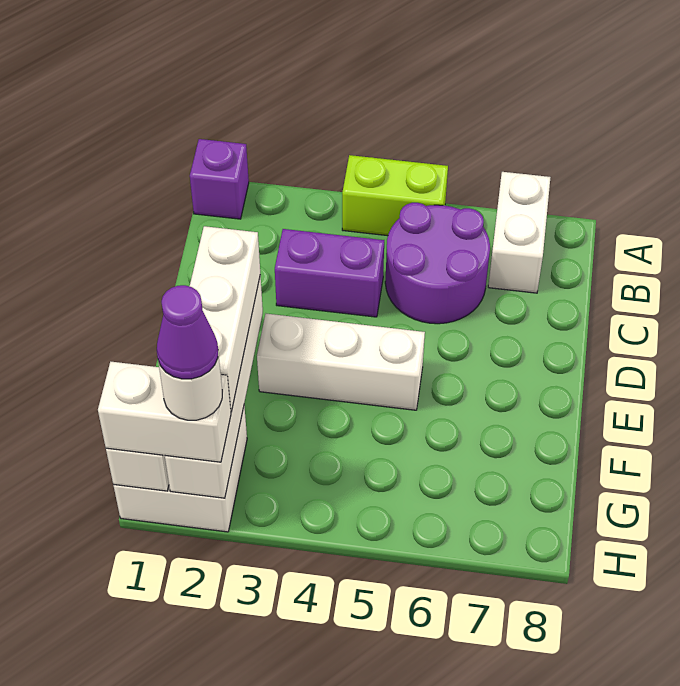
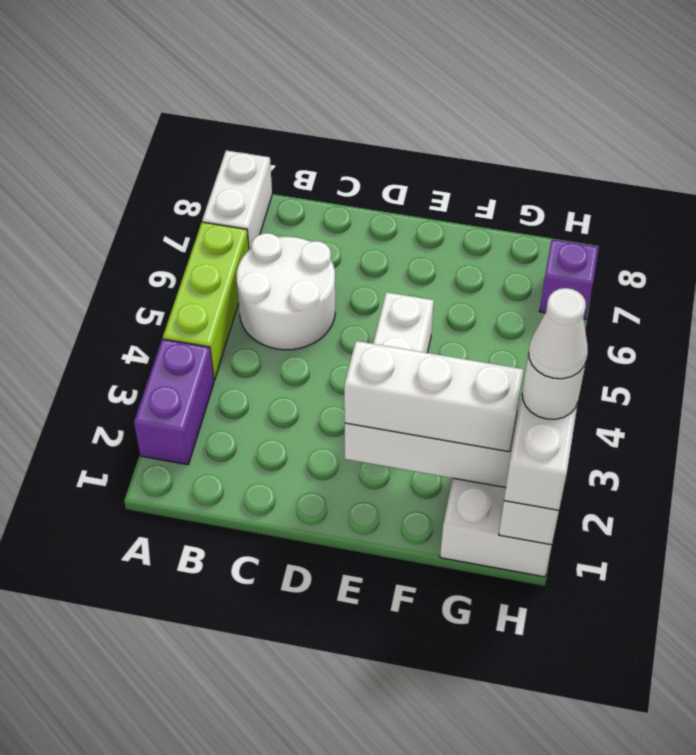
purple brick A1 level 1 -> purple brick H7 level 1
lime brick A4:A5 level 1 -> lime brick A4:A6 level 1
white brick A7:B7 level 1 -> white brick A7:A8 level 1
purple round brick B5:C6 level 1 -> white round brick B5:C6 level 1
purple brick C3:C4 level 1 -> purple brick A2:A3 level 1
purple cone H2 level 5 -> white cone H2 level 5

